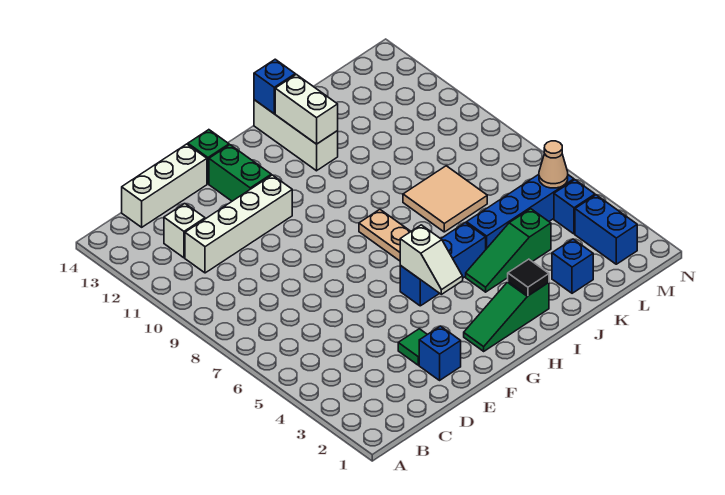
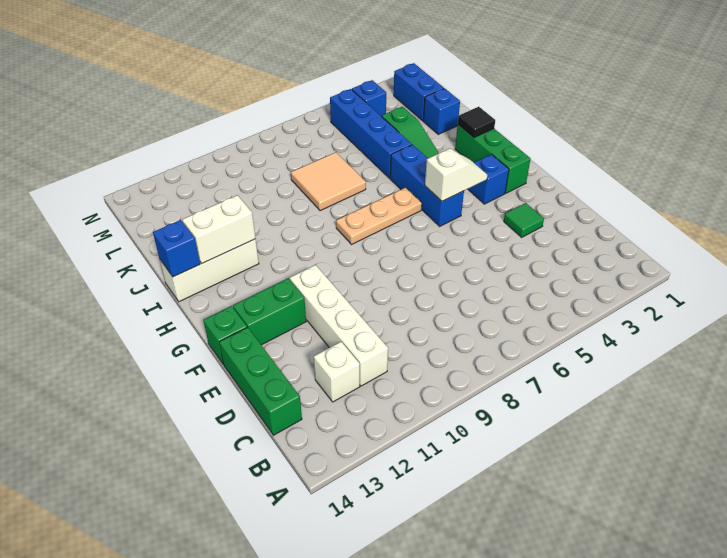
white brick C14:E14 level 1 -> green brick C14:E14 level 1
blue brick E2 level 1 -> blue brick G3 level 1
green slope G2:I2 level 1 top I -> green brick G2:I2 level 1
blue brick M2:M3 level 1 -> blue brick L2:M2 level 1
tan cone M5 level 2 -> none

